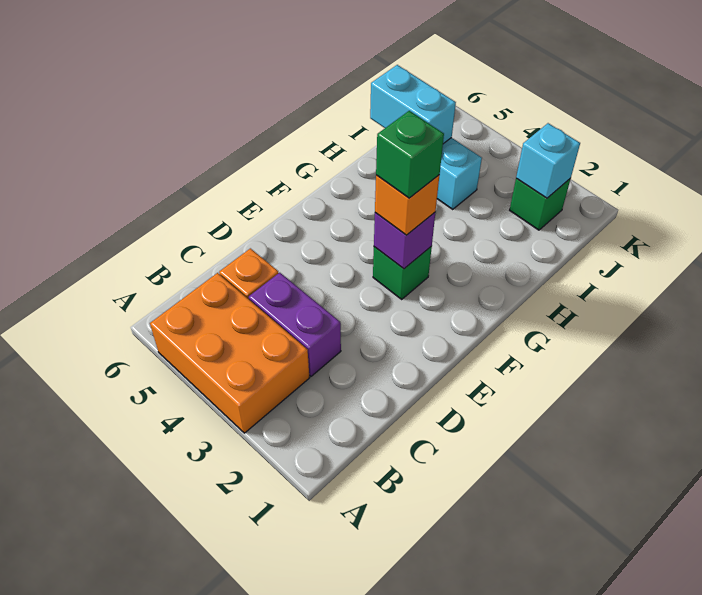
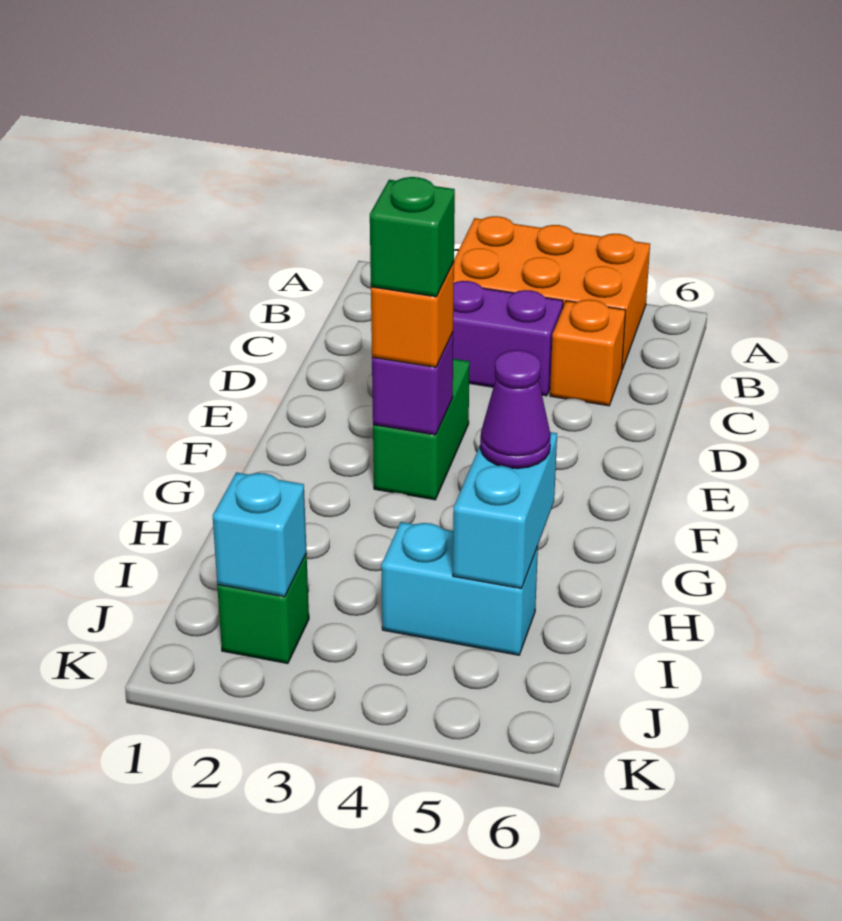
green brick F3 level 1 -> green brick E3:F3 level 1
none -> purple cone H5 level 3
cyan brick I5:I6 level 2 -> cyan brick H5:I5 level 2

